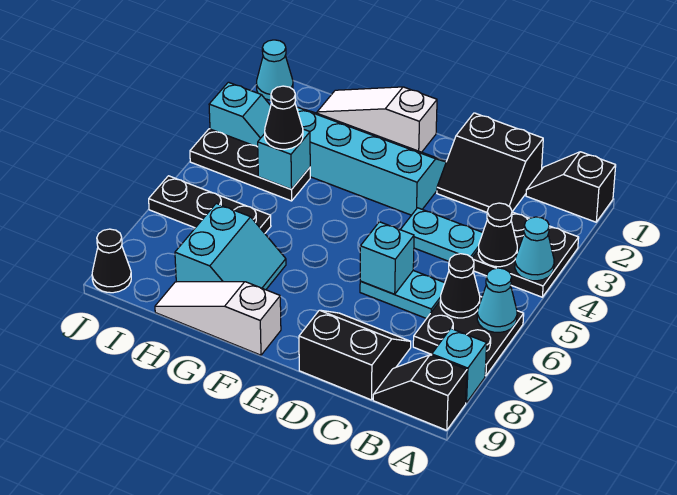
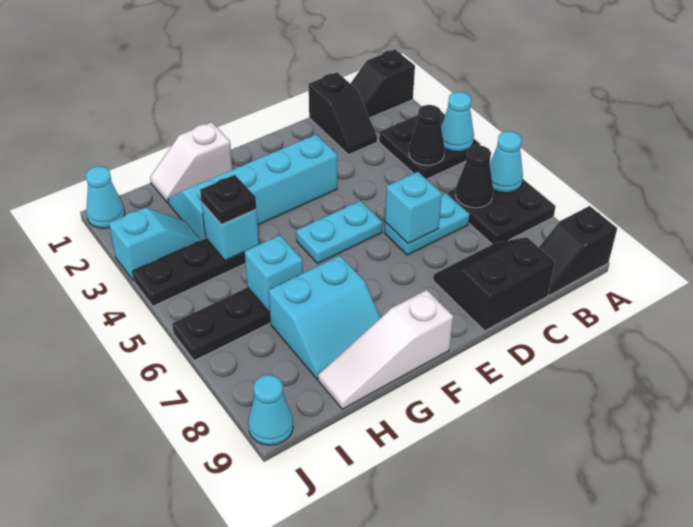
cyan brick A8 level 1 -> cyan brick H6 level 2
black slope C1:D2 level 1 top 1 -> black slope C1:C2 level 1 top 1
cyan plate C4:D4 level 1 -> cyan plate E5:F5 level 1
white slope F1:H1 level 1 top F -> white slope G1:H1 level 1 top G
cyan slope G7:H8 level 1 top H -> cyan slope G7:H8 level 1 top 7
black cone H4 level 3 -> black plate H4 level 3
black cone J9 level 1 -> cyan cone J9 level 1

